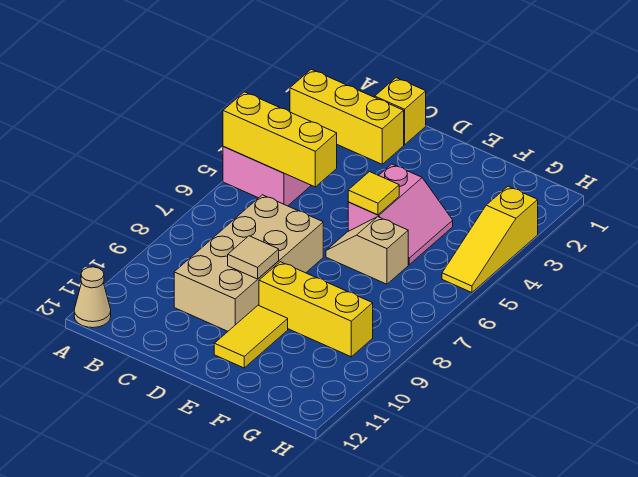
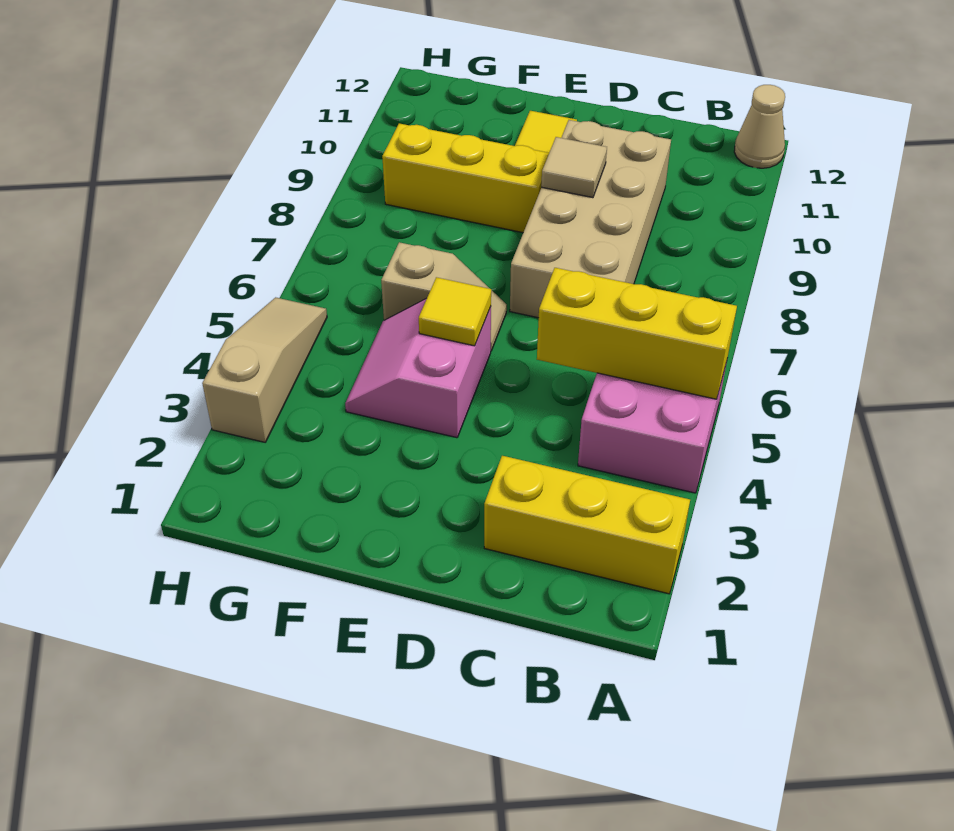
yellow brick C1 level 1 -> none
yellow slope H3:H5 level 1 top 3 -> tan slope H3:H5 level 1 top 3

